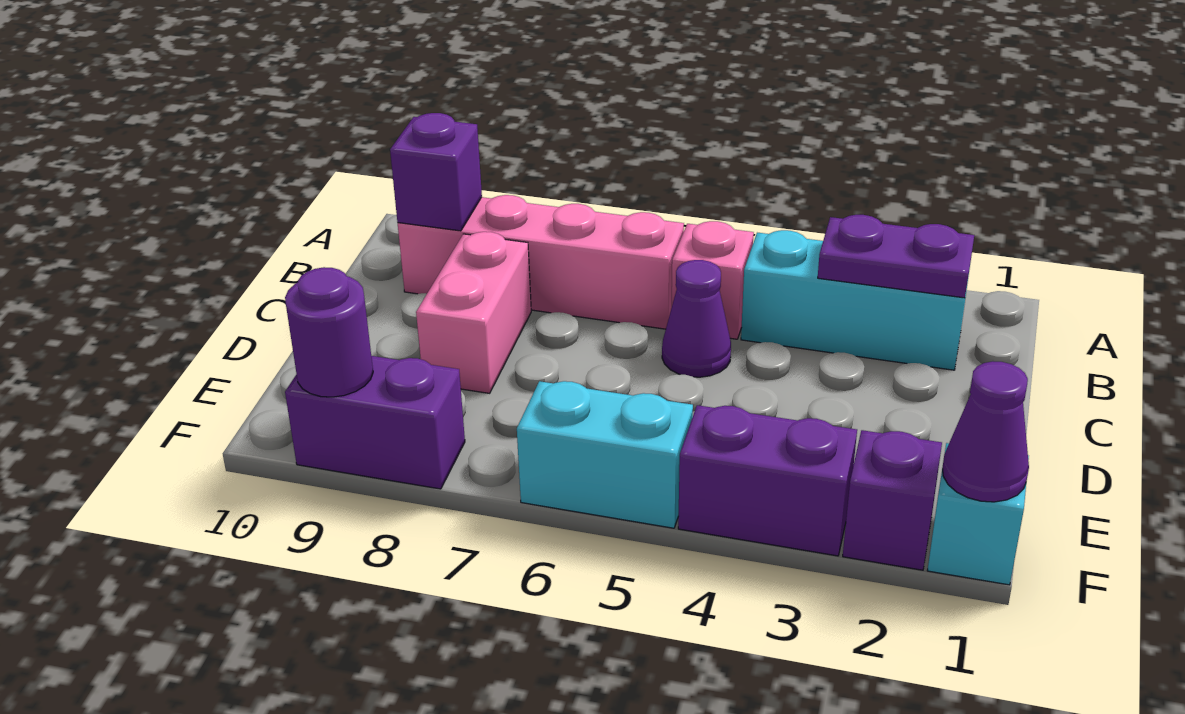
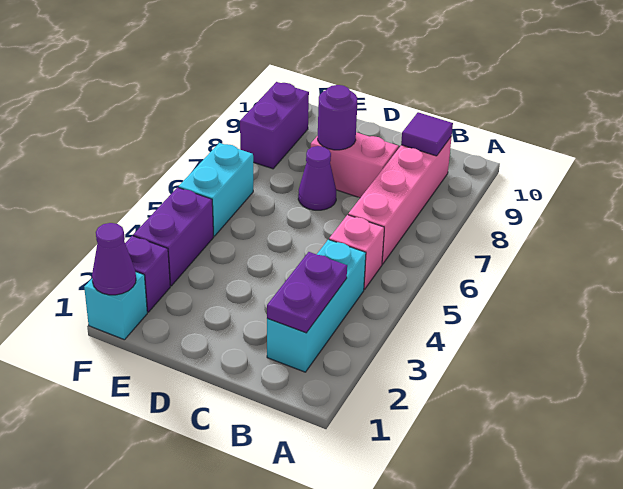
purple brick B9 level 2 -> purple tile B9 level 2
purple cone C5 level 1 -> purple cone D7 level 1
purple round brick F9 level 2 -> purple round brick D8 level 2

